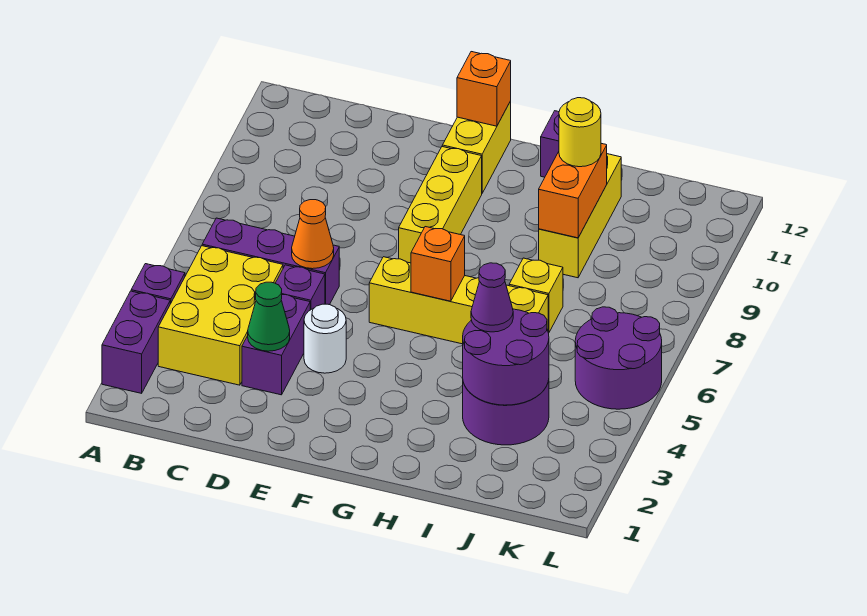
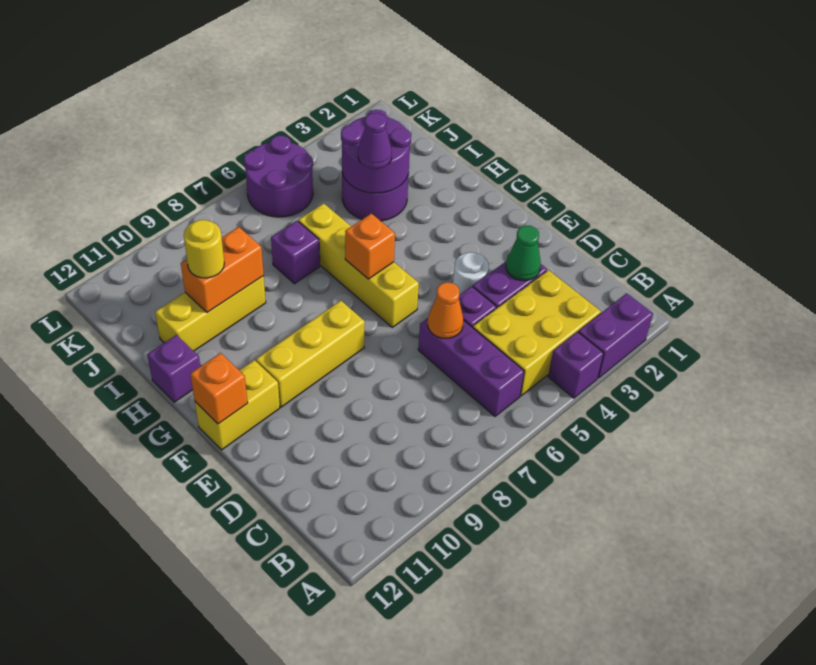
yellow brick I7 level 1 -> purple brick I7 level 1

